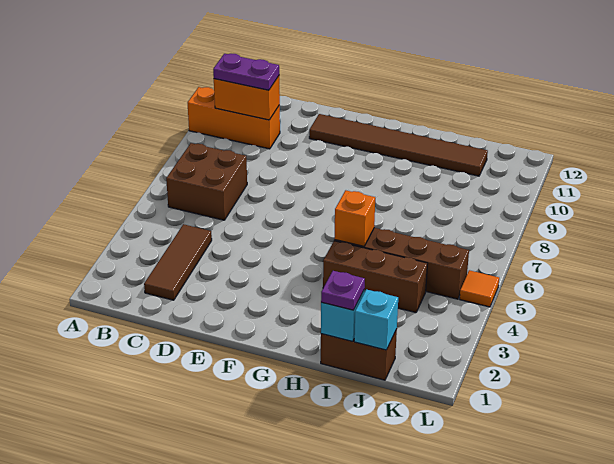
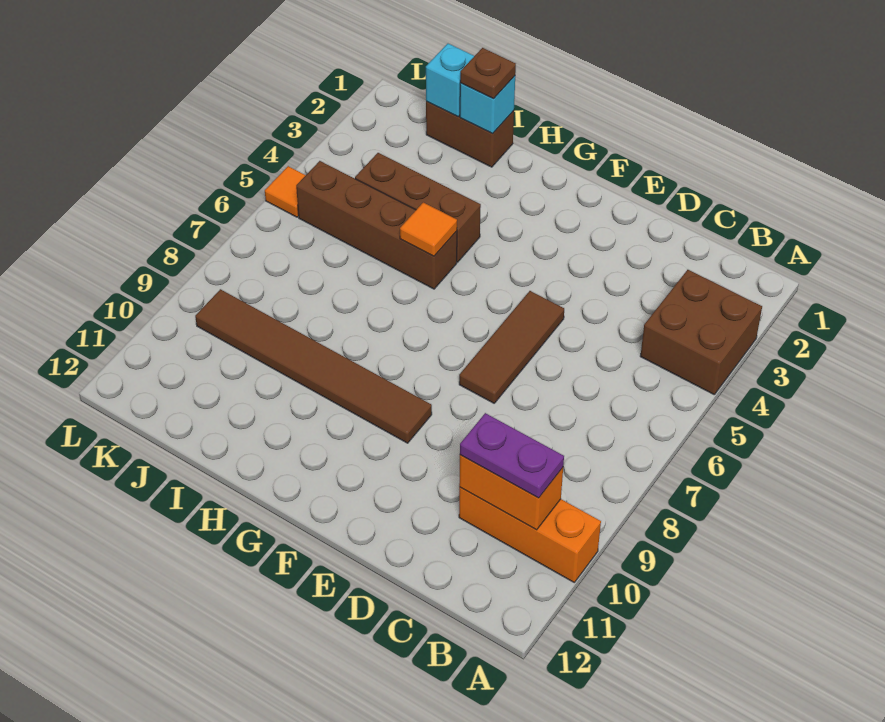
brown brick B6:C7 level 1 -> brown brick A3:B4 level 1
brown tile C2:C4 level 1 -> brown tile E5:E7 level 1
brown tile E11:J11 level 1 -> brown tile F9:K9 level 1
orange brick H5 level 2 -> orange tile H5 level 2
purple plate I1 level 3 -> brown plate I1 level 3

